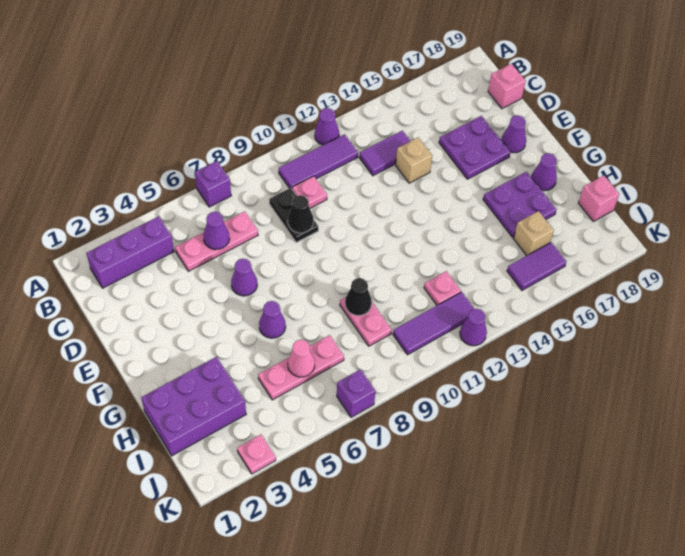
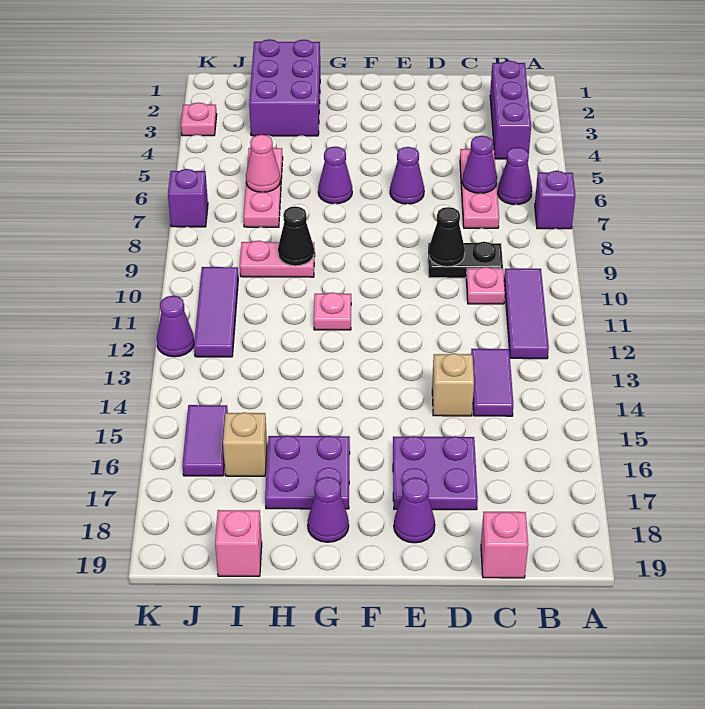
purple cone A12 level 1 -> purple cone B6 level 1
pink plate I12 level 1 -> pink plate G11 level 1

